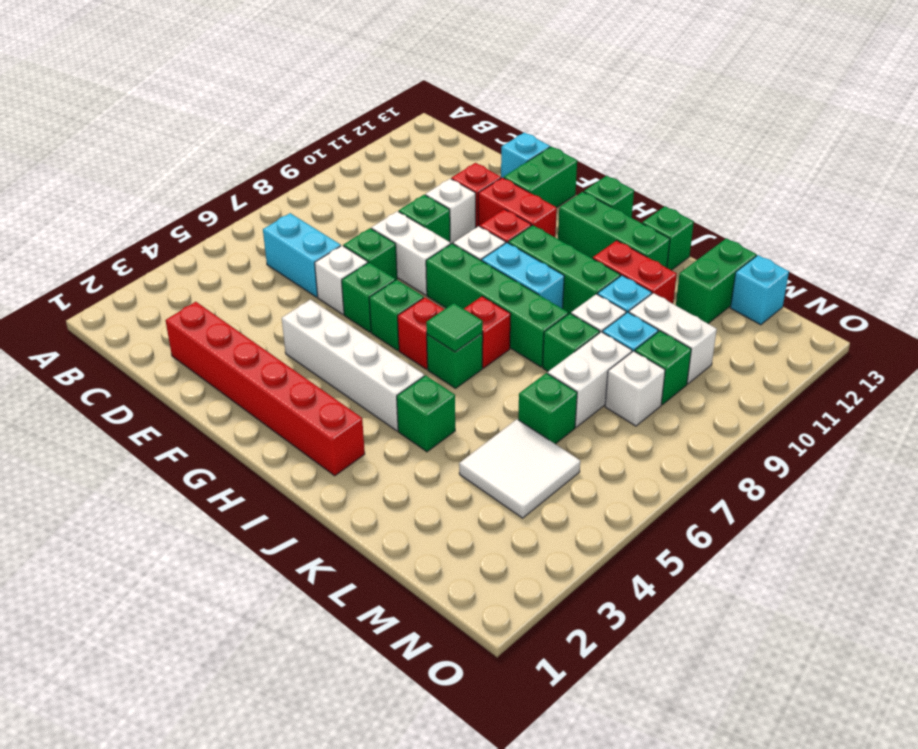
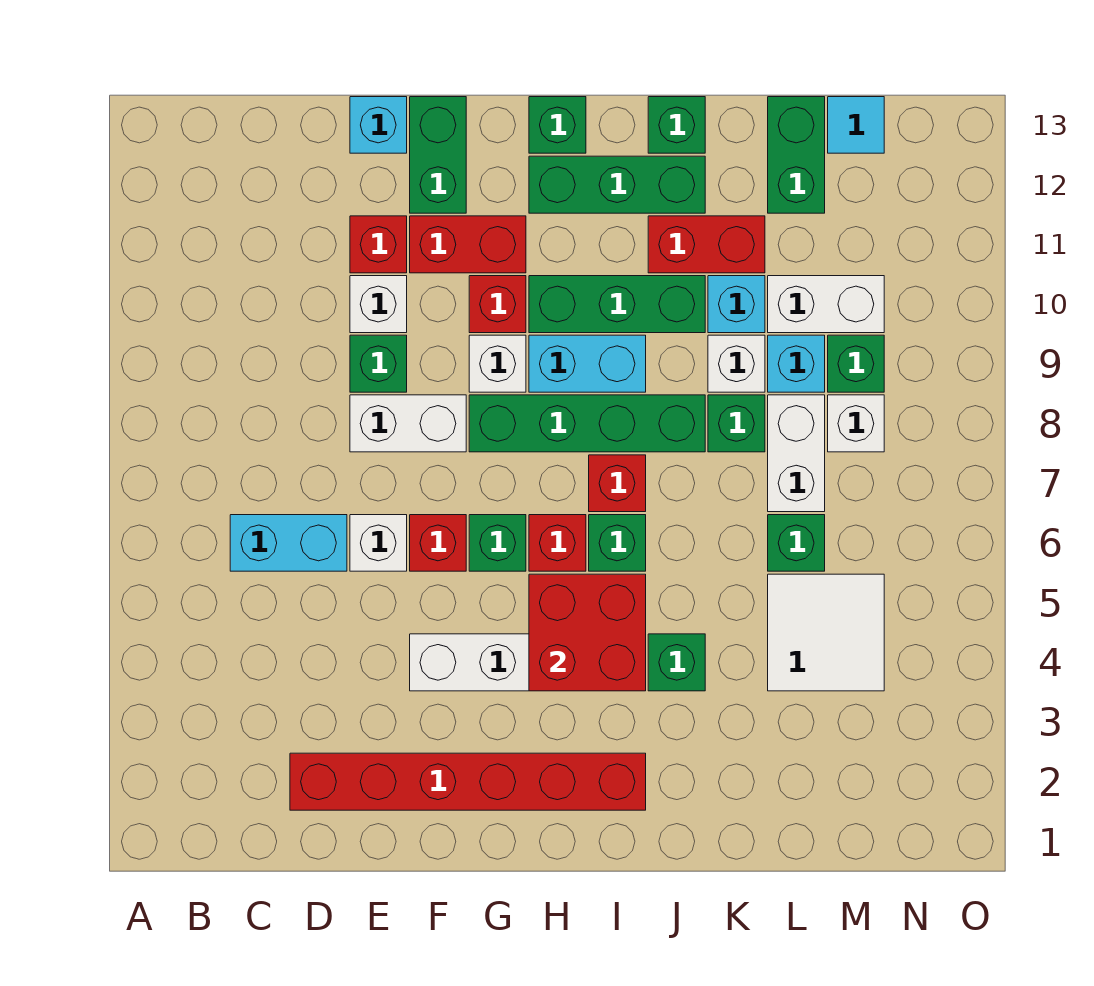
green brick E7 level 1 -> none
green brick F6 level 1 -> red brick F6 level 1
none -> red brick H4:I5 level 2
green tile I6 level 2 -> none
cyan brick M13 level 1 -> cyan tile M13 level 1

